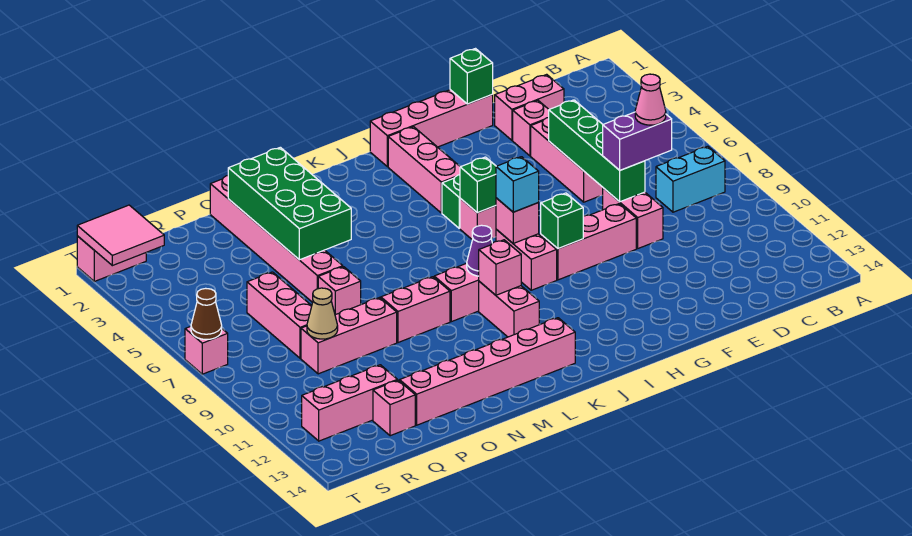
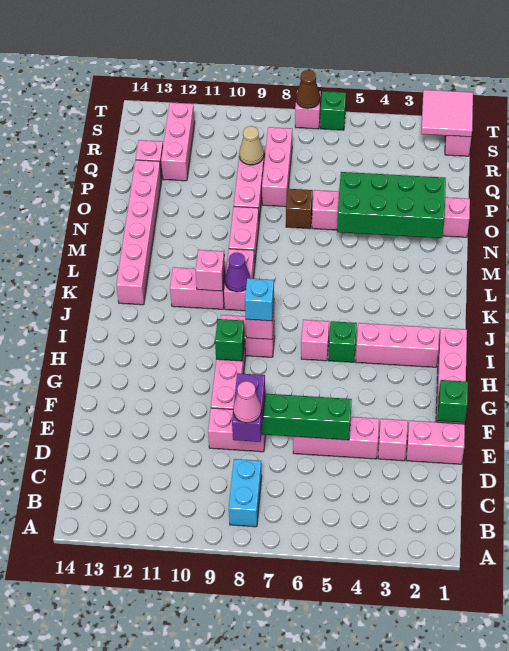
pink brick D2:E2 level 1 -> pink brick E1:E2 level 1
green brick I6 level 2 -> green brick T6 level 1
pink brick O7 level 1 -> brown brick O7 level 1
pink brick Q6:Q8 level 1 -> pink brick P8:R8 level 1

